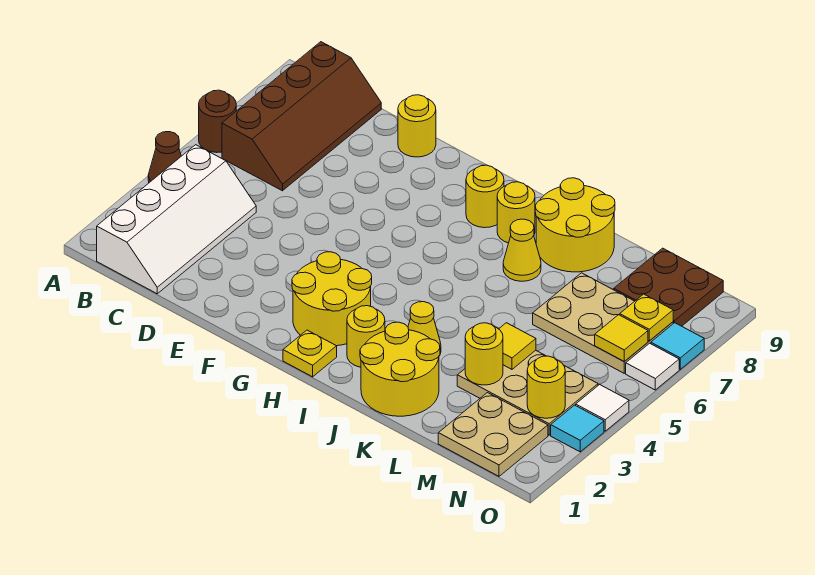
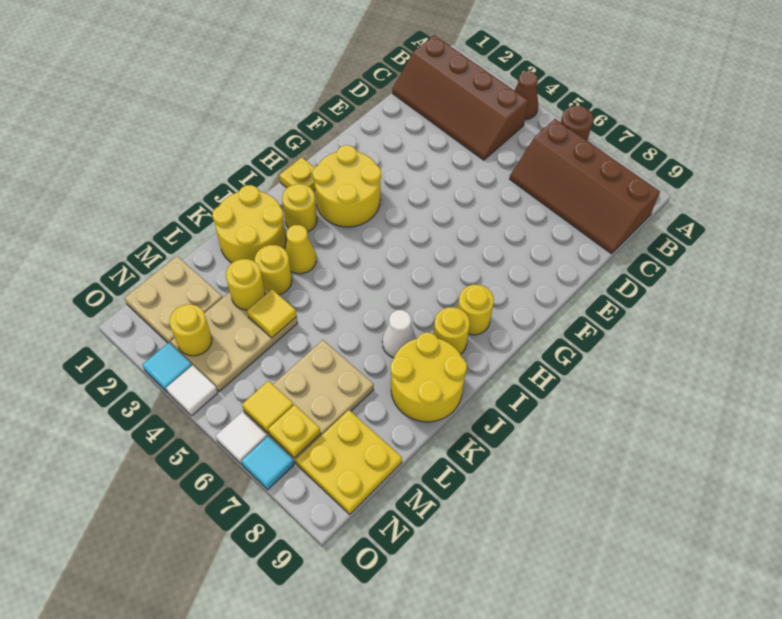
white slope B1:C4 level 1 top B -> brown slope B1:C4 level 1 top B
yellow round brick E9 level 1 -> yellow round brick K3 level 1
yellow cone J7 level 1 -> white cone J7 level 1
brown plate M8:N9 level 1 -> yellow plate M8:N9 level 1

